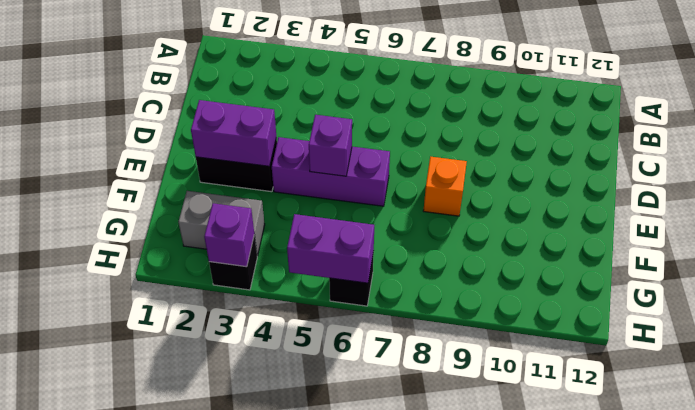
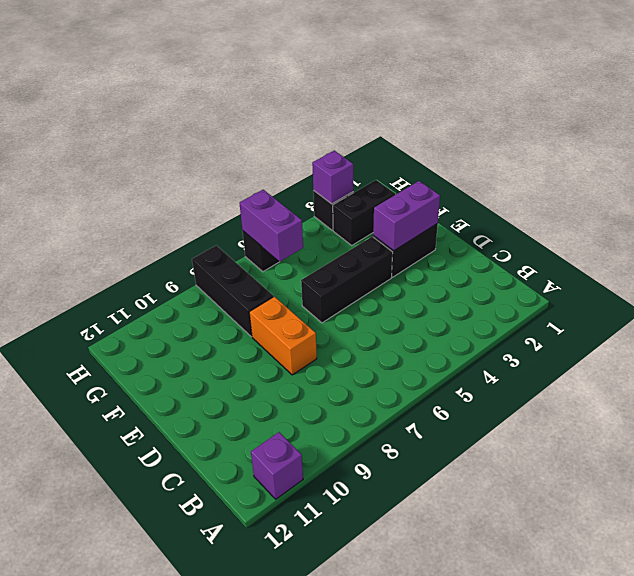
purple brick E4:E6 level 1 -> black brick E4:E6 level 1
purple brick E5 level 2 -> purple brick A11 level 1
orange brick E8 level 1 -> orange brick D8:E8 level 1
none -> black brick F8:H8 level 1
grey brick G2:G3 level 1 -> black brick G2:G3 level 1
purple brick H5:H6 level 2 -> purple brick G6:H6 level 2

